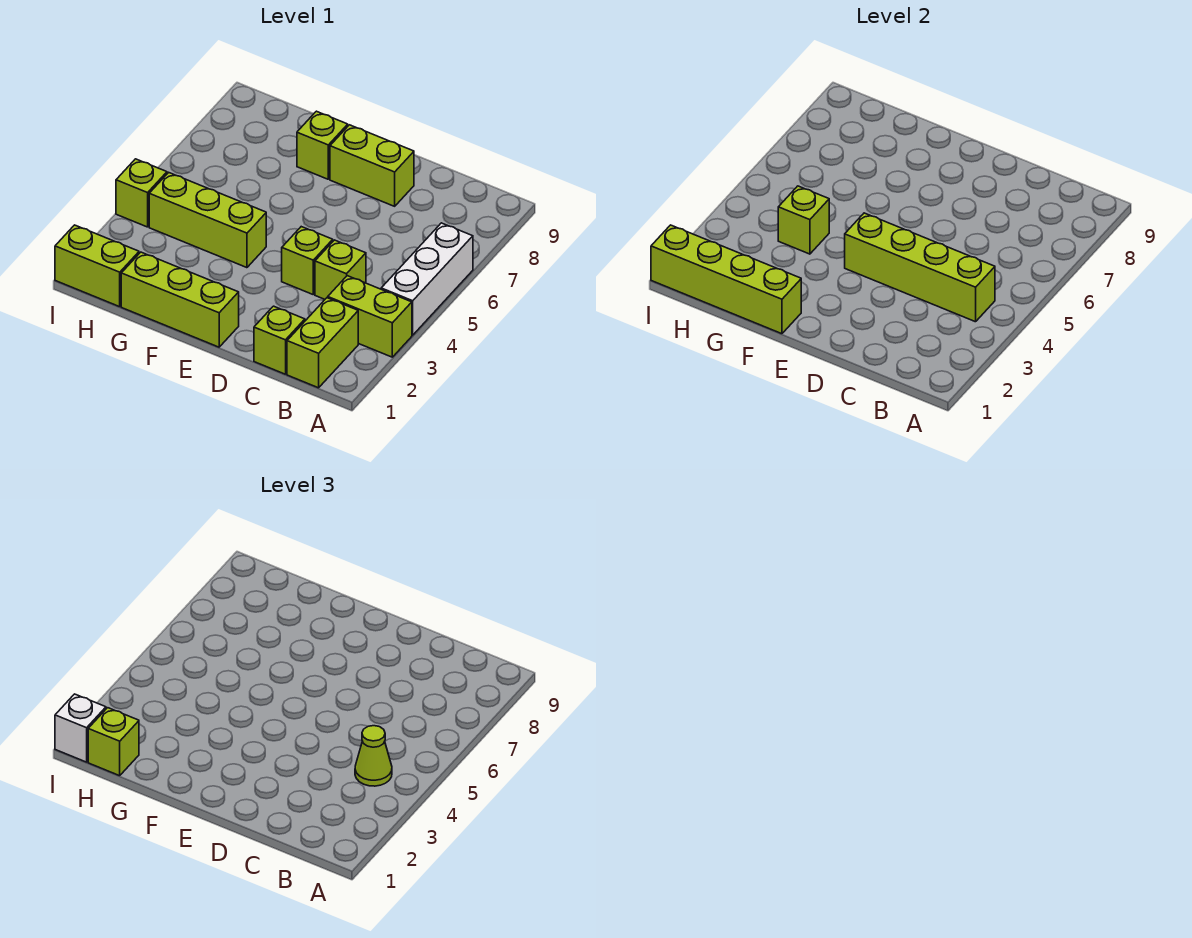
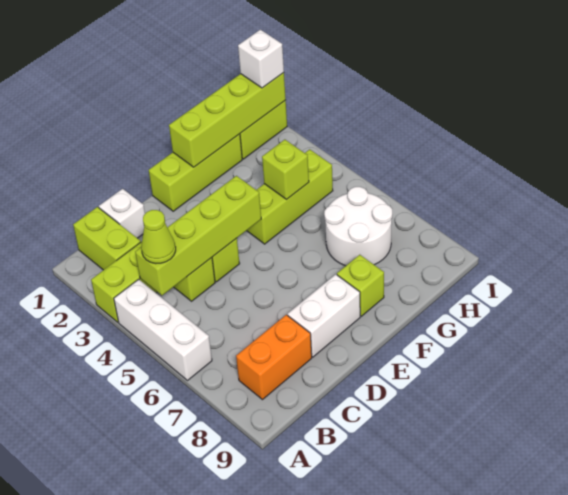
none -> orange brick B8:C8 level 1
lime brick C1 level 1 -> white brick C1 level 1
lime brick D8:E8 level 1 -> white brick D8:E8 level 1
none -> white round brick G6:H7 level 1
lime brick H1 level 3 -> none
lime brick I4 level 1 -> none

